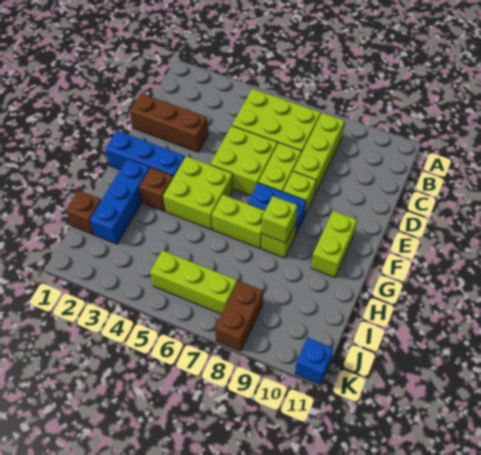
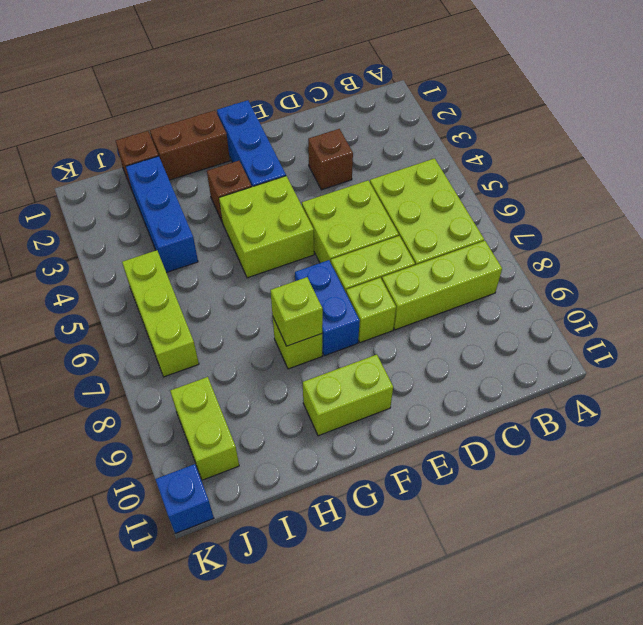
brown brick D1:D3 level 1 -> brown brick D3 level 1
blue brick G2:I2 level 1 -> blue brick I2:I4 level 1
lime brick G6:G7 level 1 -> lime brick J9:J10 level 1
brown brick J8:K8 level 1 -> brown brick G1:H1 level 1

